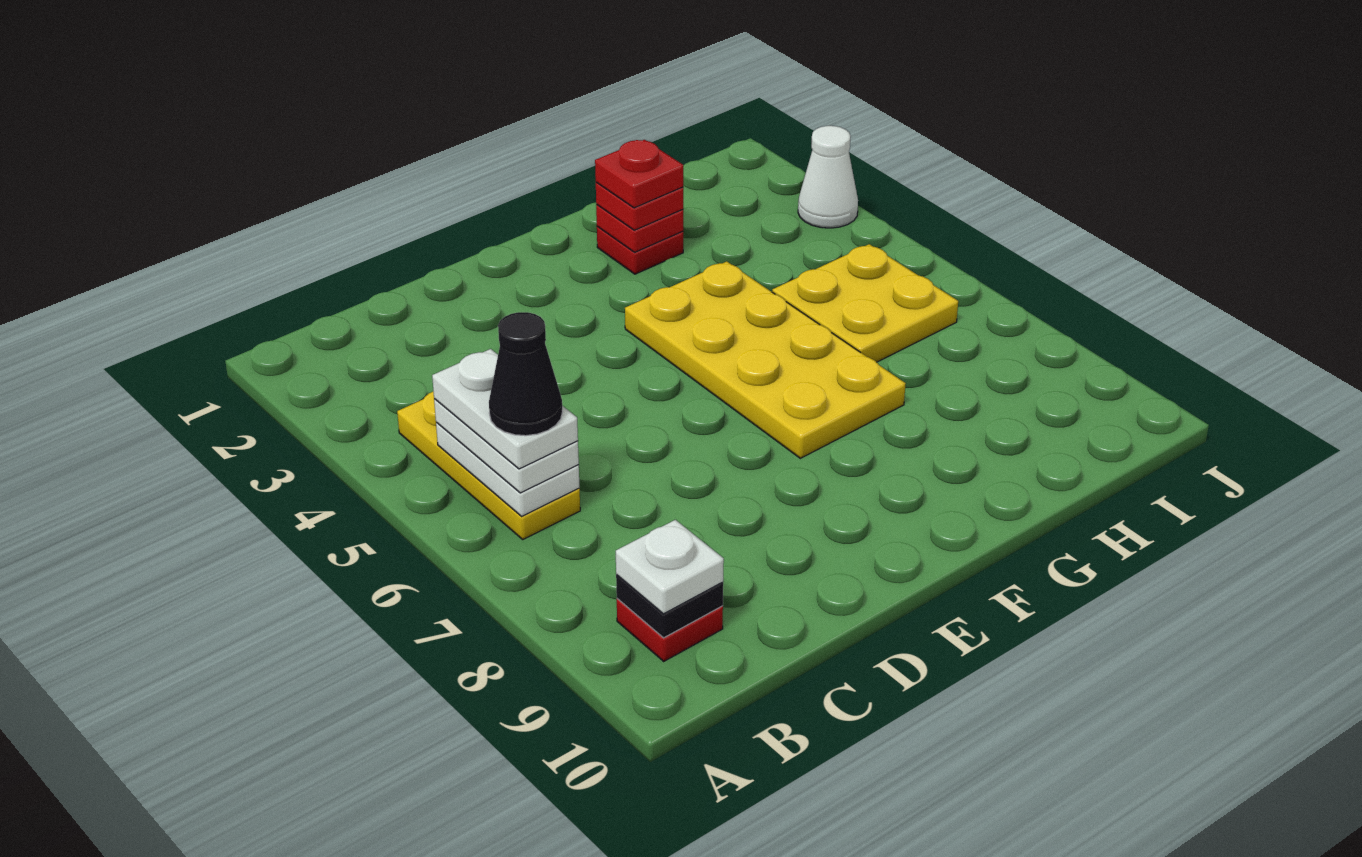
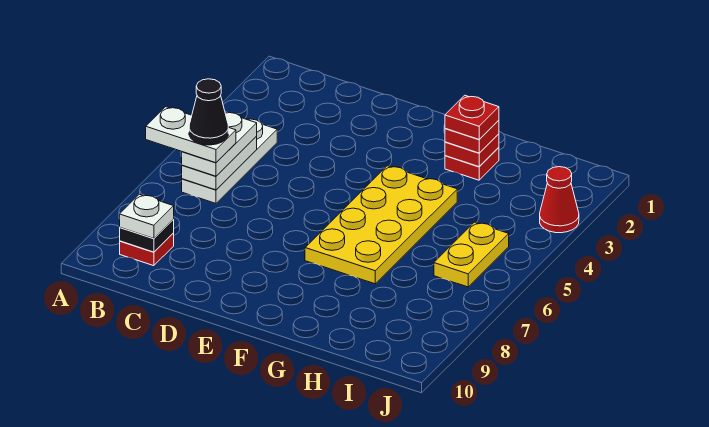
yellow plate B4:B6 level 1 -> white plate B4:B6 level 1
white plate B5:B6 level 4 -> white plate A6:B6 level 4
yellow plate H5:I6 level 1 -> yellow plate I5:I6 level 1
white cone J3 level 1 -> red cone J3 level 1

